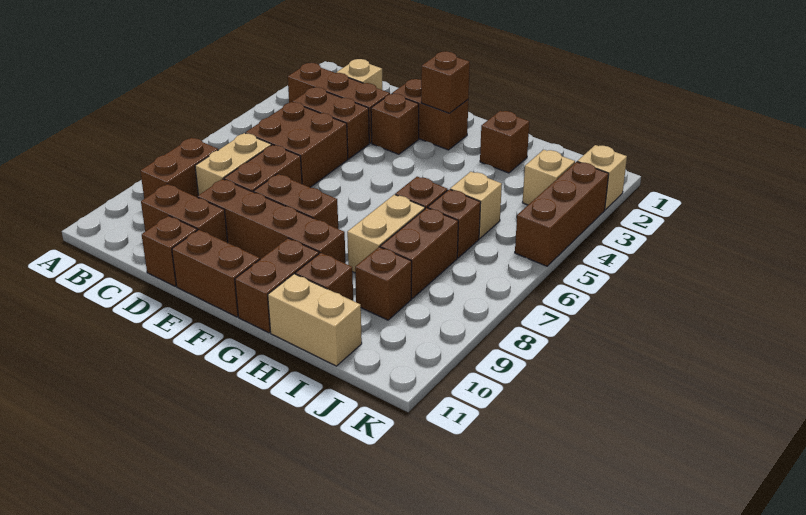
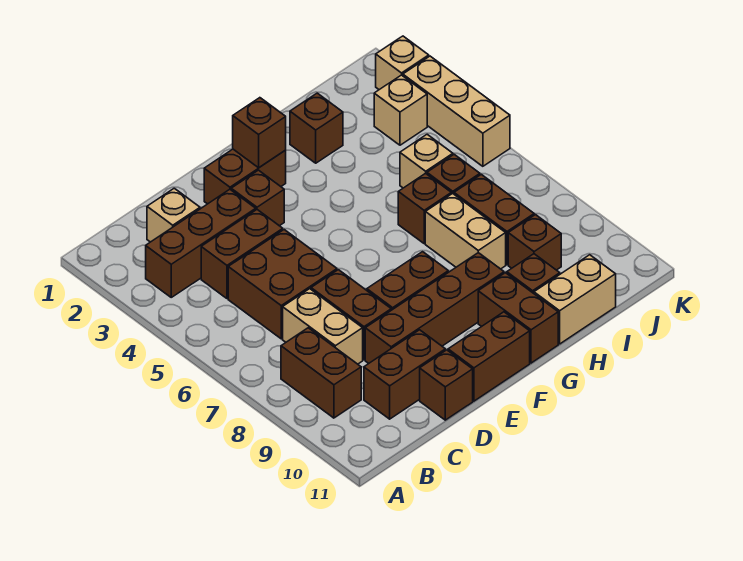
brown brick K3:K5 level 1 -> tan brick K3:K5 level 1

